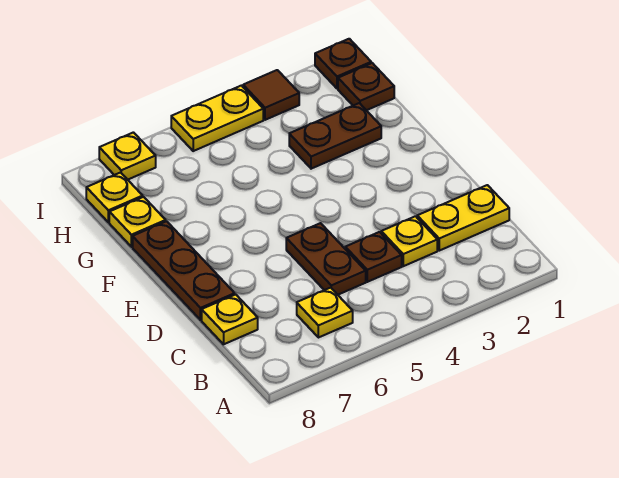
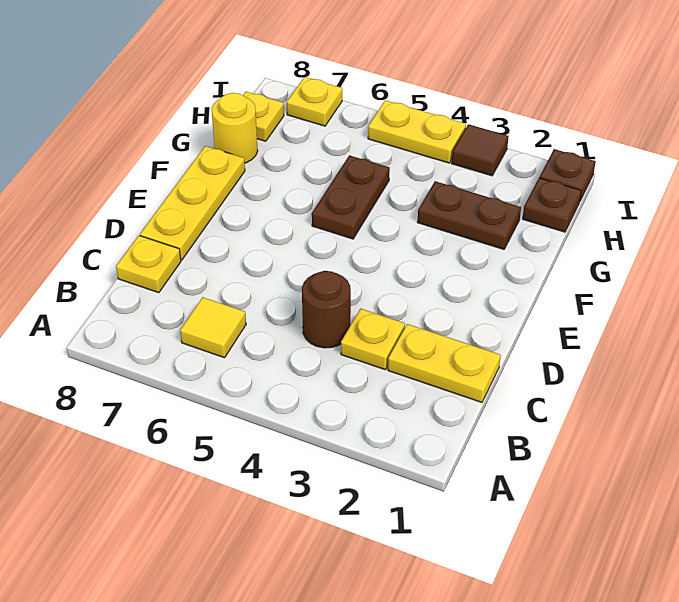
yellow plate B6 level 1 -> yellow tile B6 level 1
brown plate C4 level 1 -> brown round brick C4 level 1
brown plate C5:D5 level 1 -> brown plate F5:G5 level 1
brown plate D8:F8 level 1 -> yellow plate D8:F8 level 1
yellow plate G8 level 1 -> yellow round brick G8 level 1

